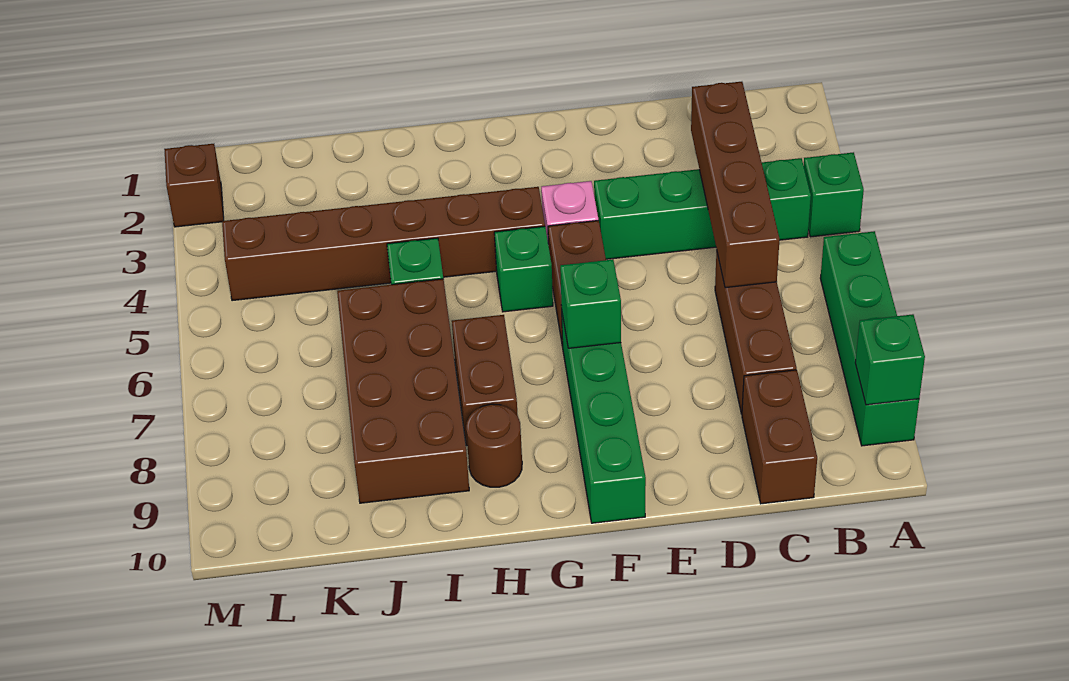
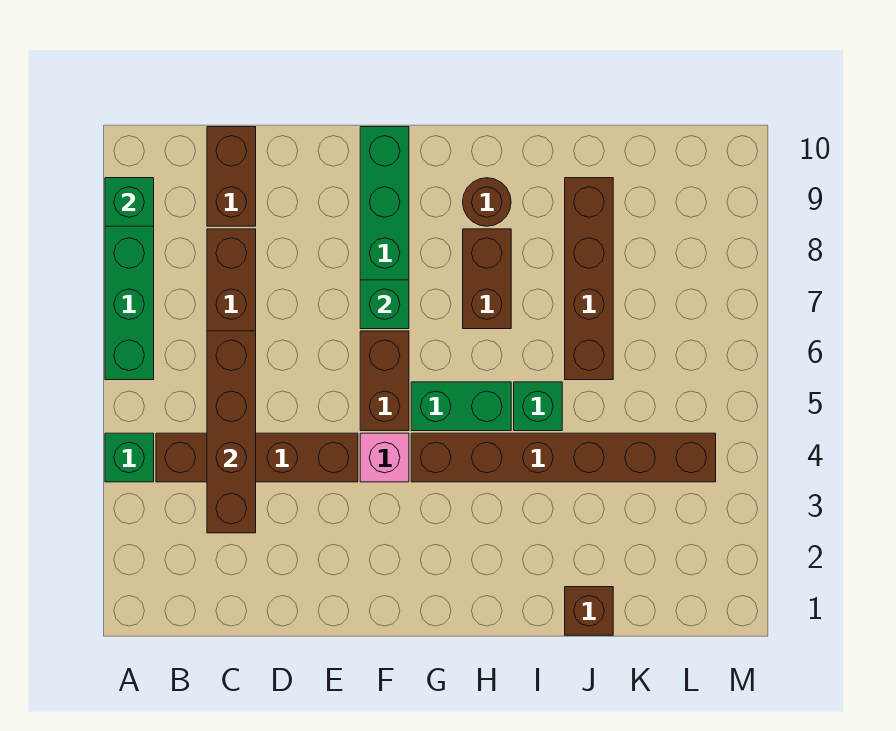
green brick B4:E4 level 1 -> brown brick B4:E4 level 1
green brick G5 level 1 -> green brick G5:H5 level 1
brown brick I6:J9 level 1 -> brown brick J6:J9 level 1
brown brick M2 level 1 -> brown brick J1 level 1

